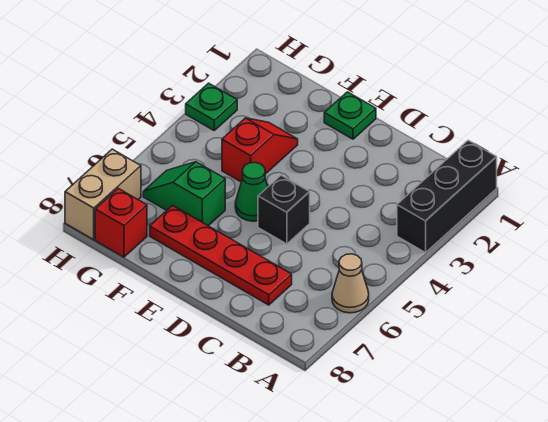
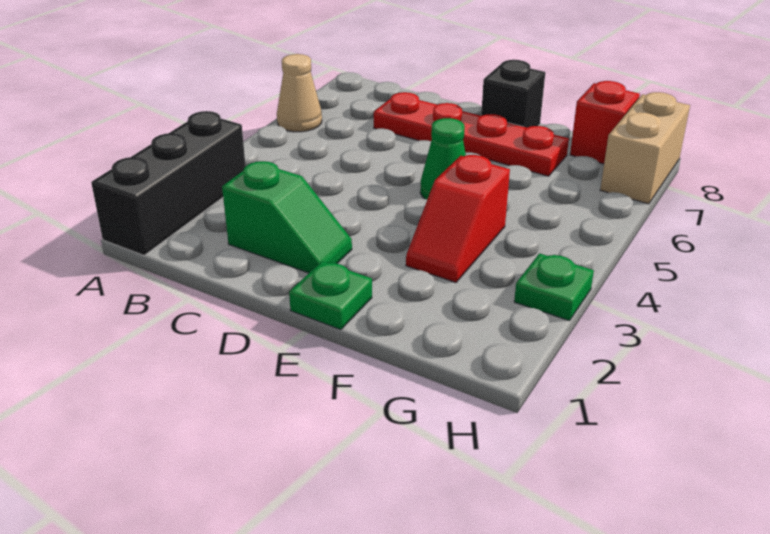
black brick D5 level 1 -> black brick E8 level 1
green slope F6:G6 level 1 top F -> green slope C2:D2 level 1 top C

